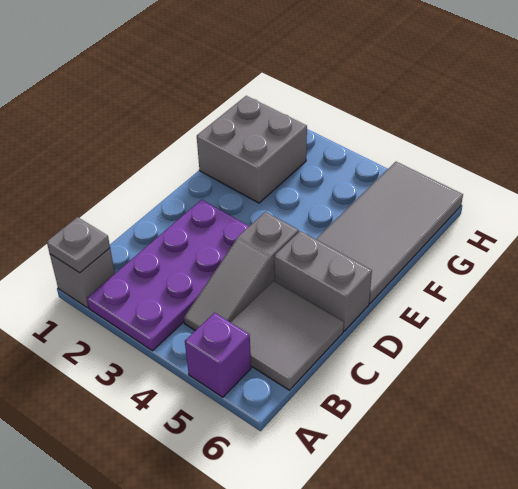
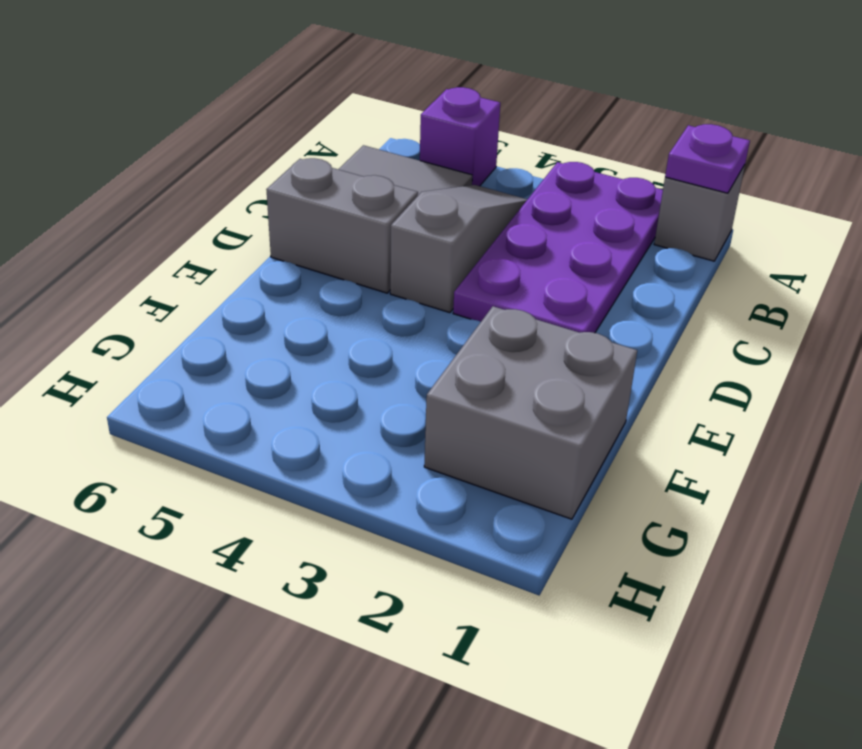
grey plate A1 level 2 -> purple plate A1 level 2
grey tile E5:H6 level 1 -> none

